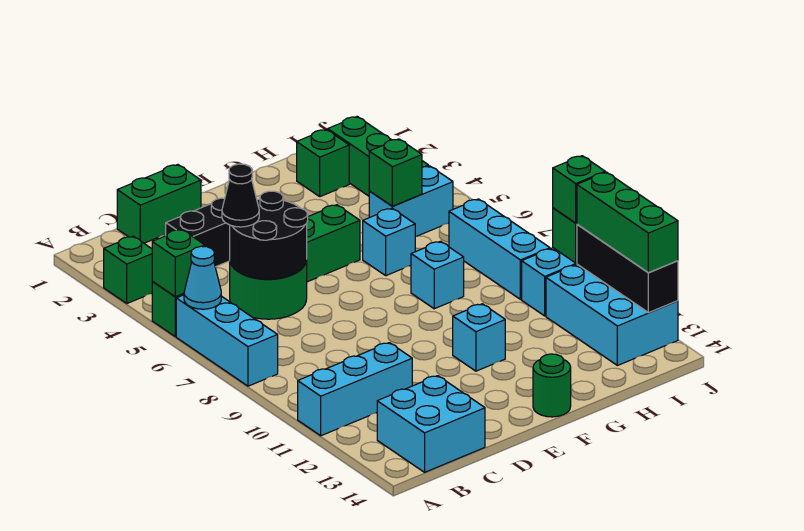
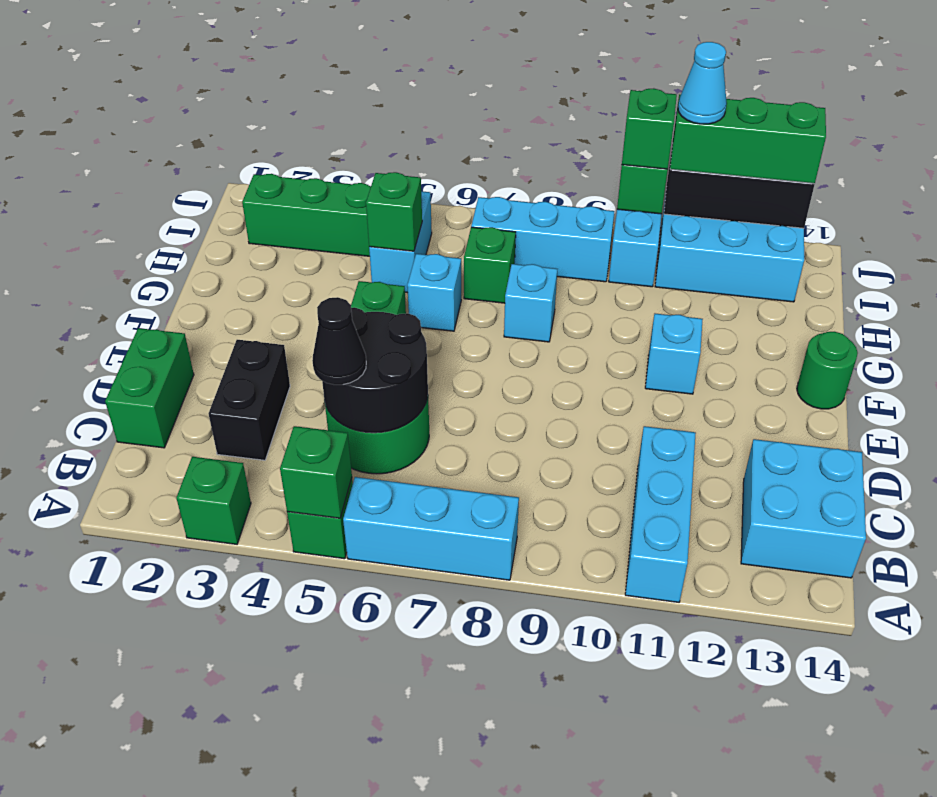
cyan cone A6 level 2 -> cyan cone J11 level 4
green brick H2 level 1 -> green brick H7 level 1

